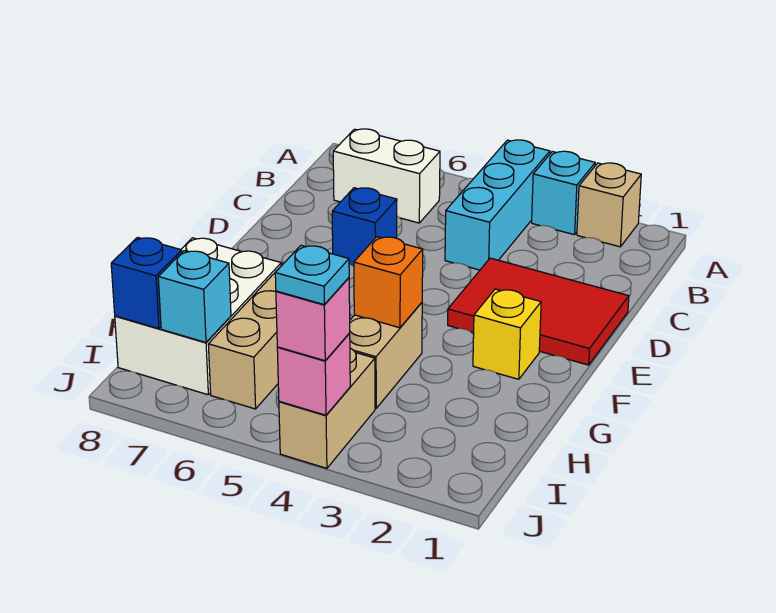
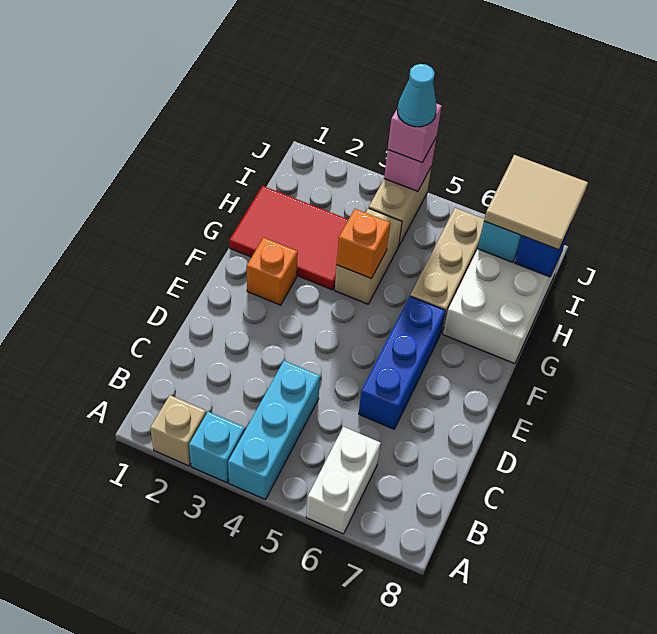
white brick B6:B7 level 1 -> white brick A6:B6 level 1
red tile D1:E3 level 1 -> red tile G1:H3 level 1
blue brick D6 level 1 -> blue brick D6:F6 level 1
yellow brick F2 level 1 -> orange brick F2 level 1
none -> tan tile I7:J8 level 3
cyan plate J4 level 4 -> cyan cone J4 level 4

